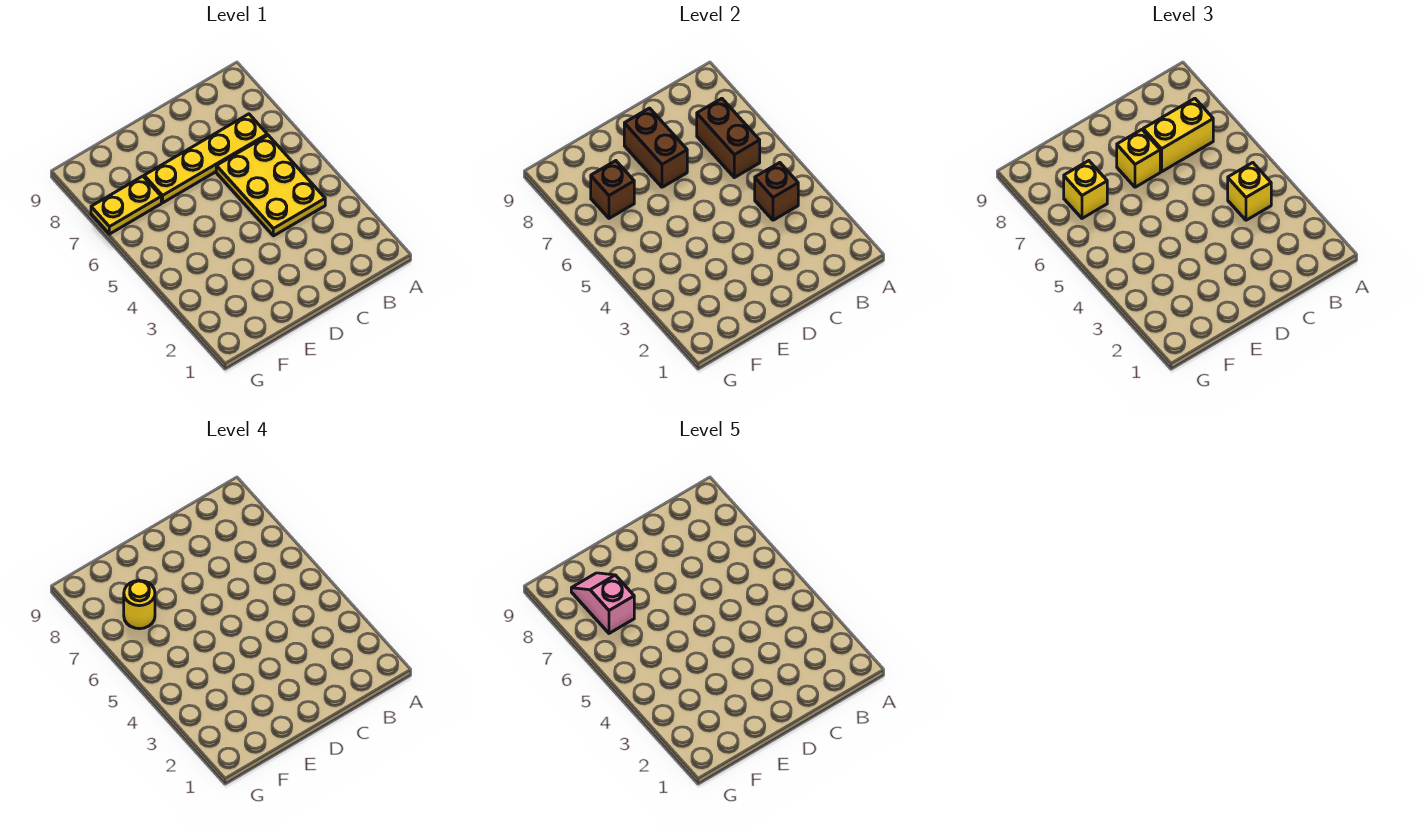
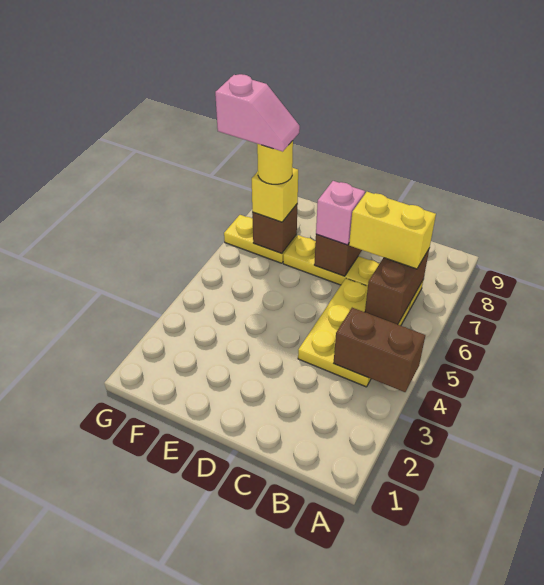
brown brick B4 level 2 -> brown brick A4:B4 level 2
yellow brick B4 level 3 -> none
yellow brick D7 level 3 -> pink brick D7 level 3
pink slope F7:F8 level 5 top 7 -> pink slope F7:G7 level 5 top G

